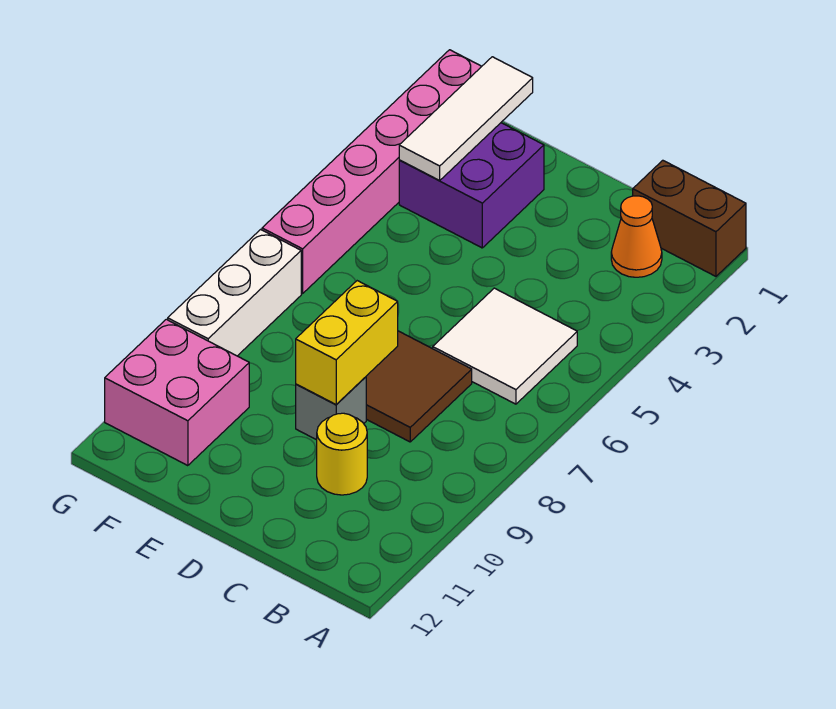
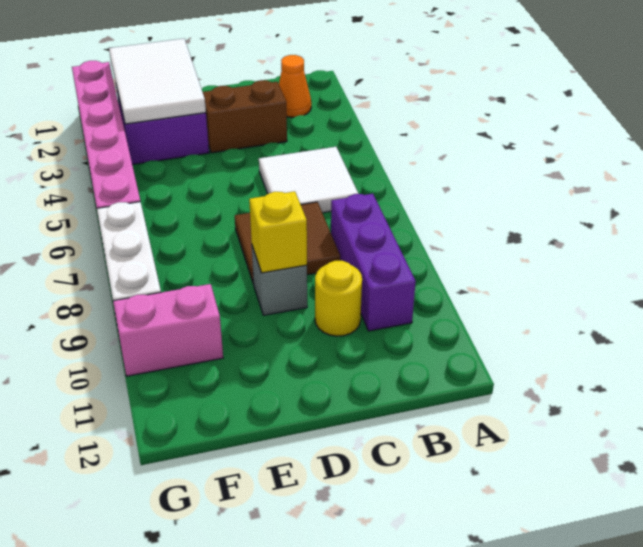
brown brick A1:B1 level 1 -> brown brick C3:D3 level 1
none -> purple brick B8:B10 level 1
yellow brick D8:D9 level 2 -> yellow brick D9 level 2
white tile F1:F3 level 2 -> white tile E1:F3 level 2
pink brick F10:G11 level 1 -> pink brick F10:G10 level 1

